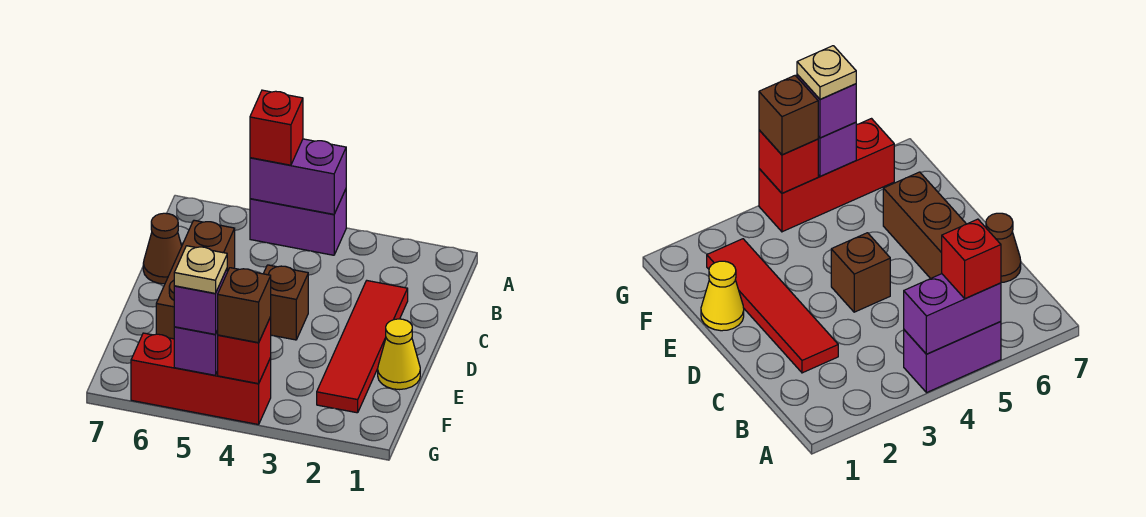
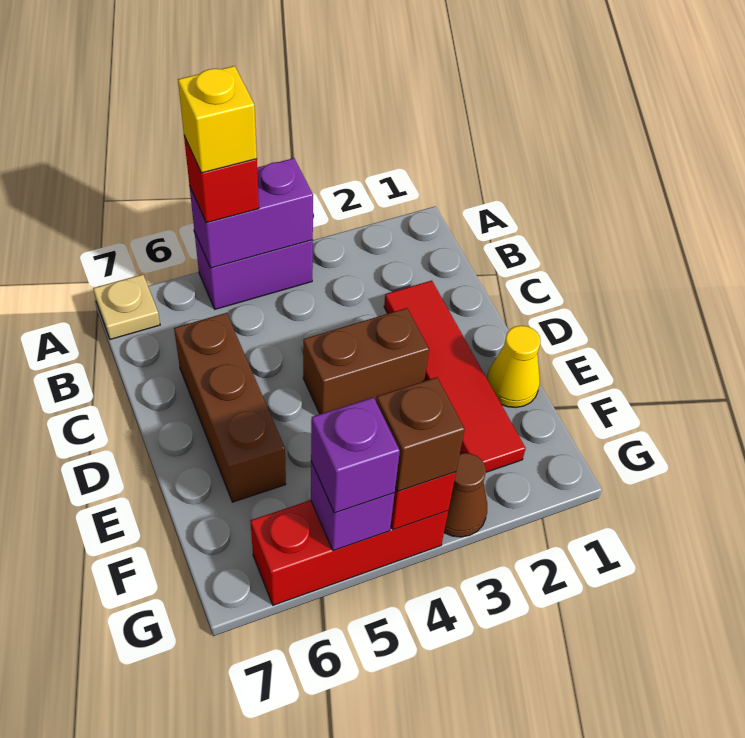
none -> yellow brick A5 level 4
brown cone C7 level 1 -> brown cone G3 level 1
brown brick D4 level 1 -> brown brick D3:D4 level 1
tan plate G5 level 4 -> tan plate A7 level 1

